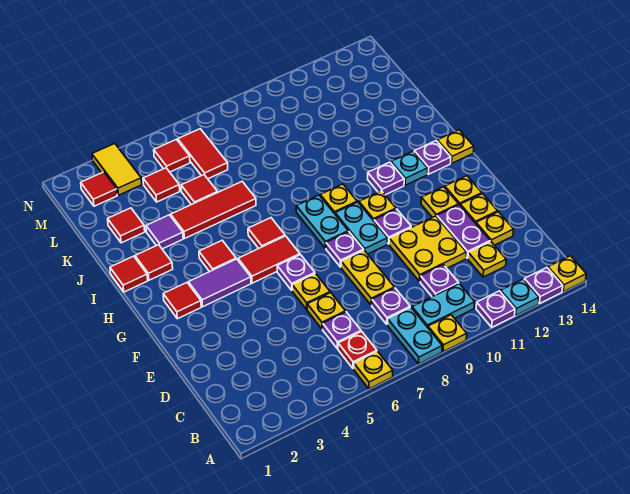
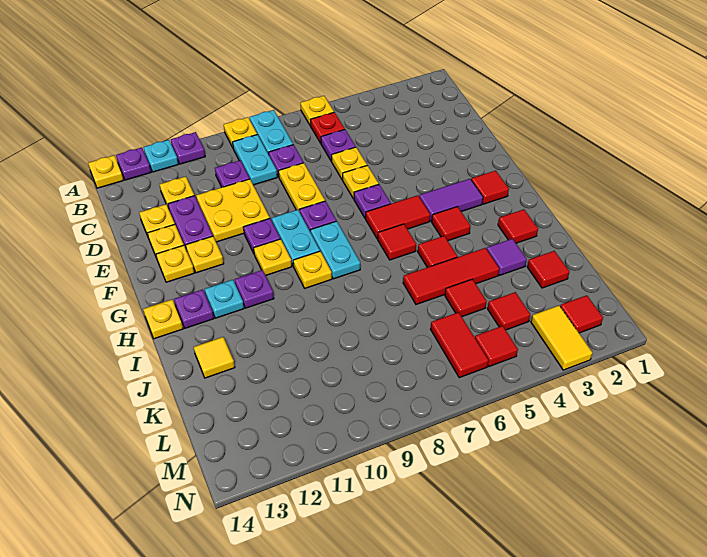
cyan plate B9:B10 level 1 -> cyan plate B9:C9 level 1
red tile I1 level 1 -> red tile I5 level 1
none -> yellow tile J13 level 1

